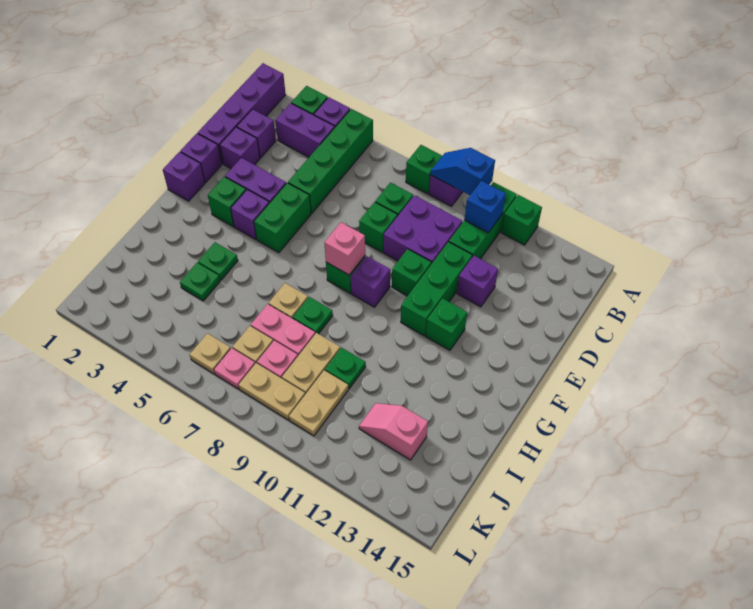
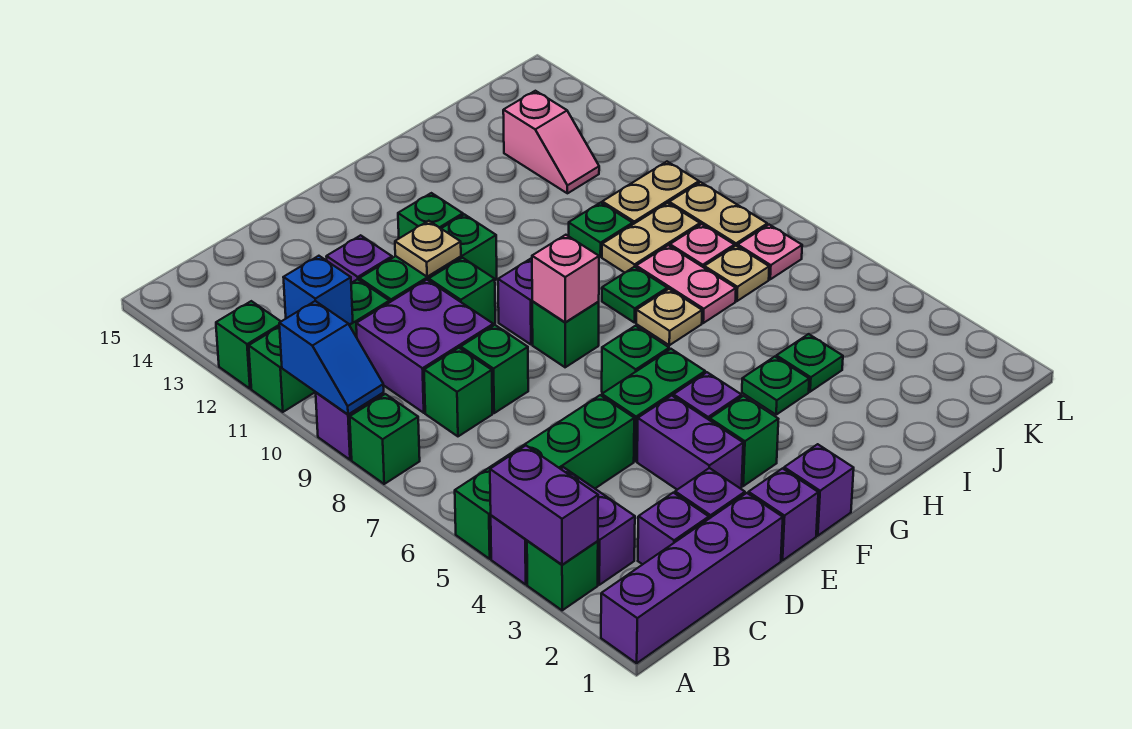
none -> purple brick A3:A4 level 2
none -> green brick F6 level 1
tan plate K6 level 1 -> tan plate E11 level 2

